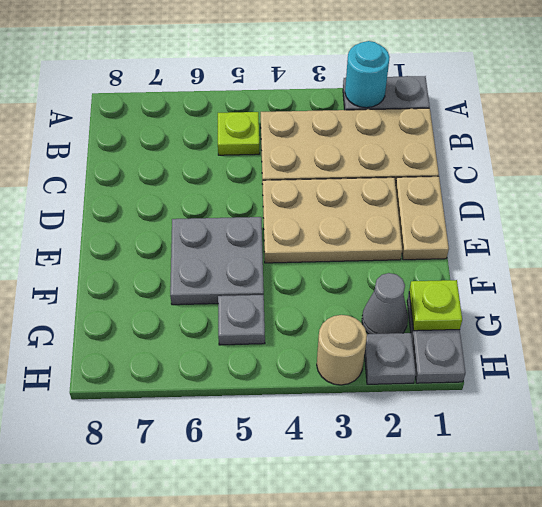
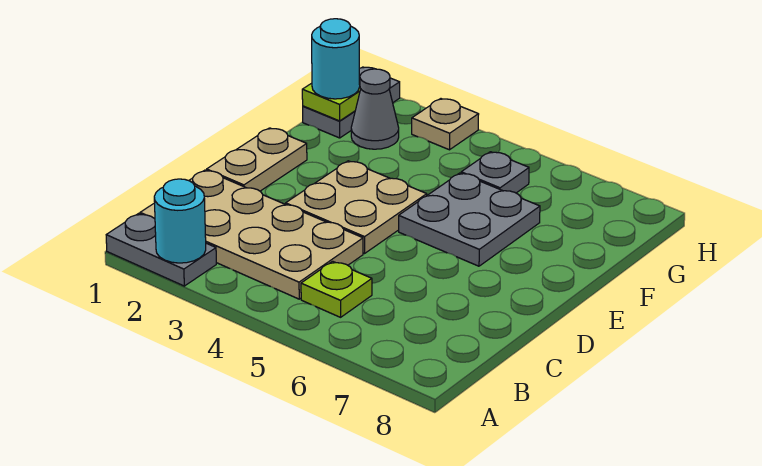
tan plate D2:E4 level 1 -> tan plate D3:E4 level 1
none -> cyan round brick G1 level 3
grey plate H2 level 1 -> none
tan round brick H3 level 1 -> tan plate H3 level 1

